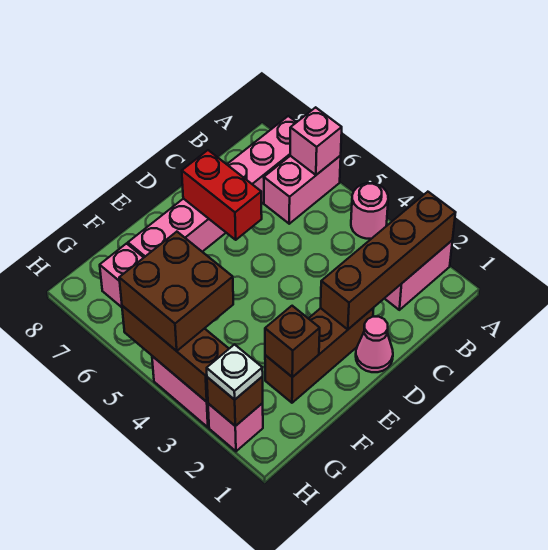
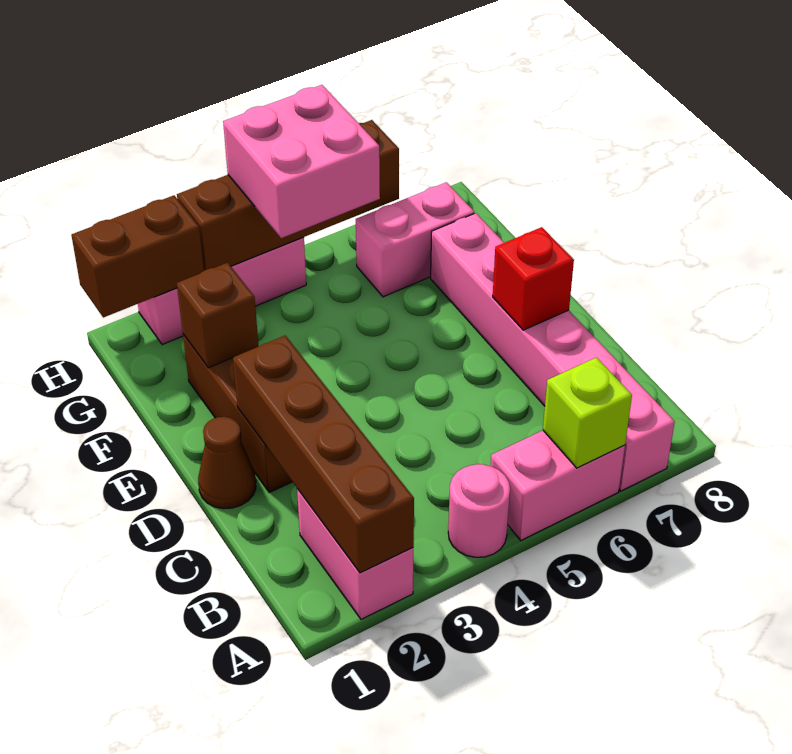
pink brick A6:B6 level 1 -> pink brick A5:A6 level 1
pink brick A6 level 2 -> lime brick A6 level 2
pink cone D1 level 1 -> brown cone D1 level 1
red brick D6:D7 level 2 -> red brick D7 level 2
brown brick G4:H5 level 3 -> pink brick G4:H5 level 3
brown brick H2 level 2 -> brown brick H1:H2 level 2
white plate H2 level 3 -> none
brown brick H3:H5 level 2 -> brown brick H3:H6 level 2

